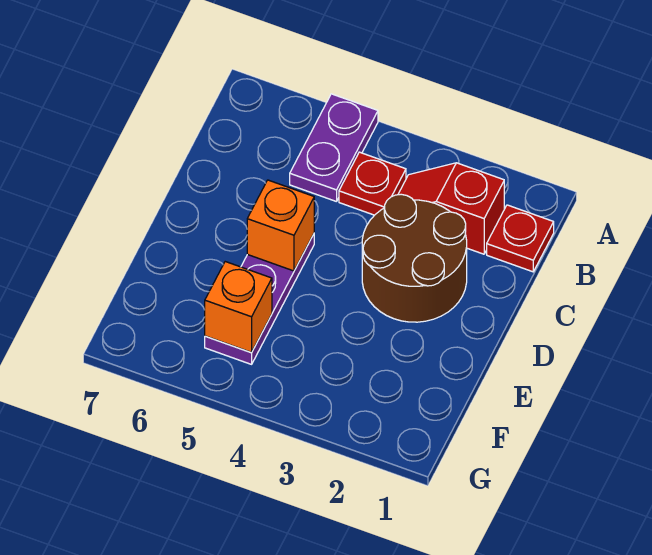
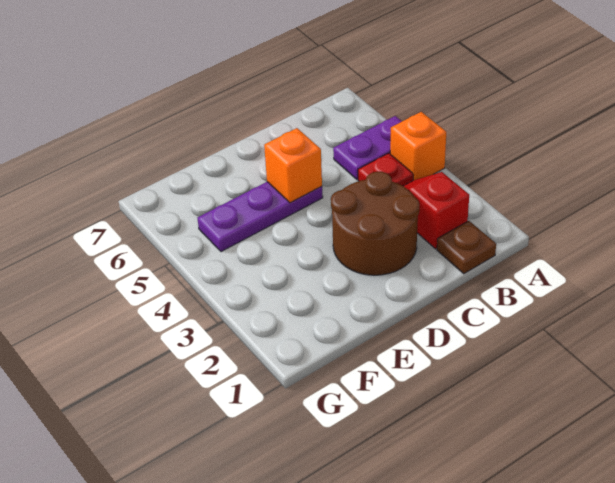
red plate B1 level 1 -> brown plate B1 level 1
orange brick F5 level 2 -> orange brick A4 level 1

